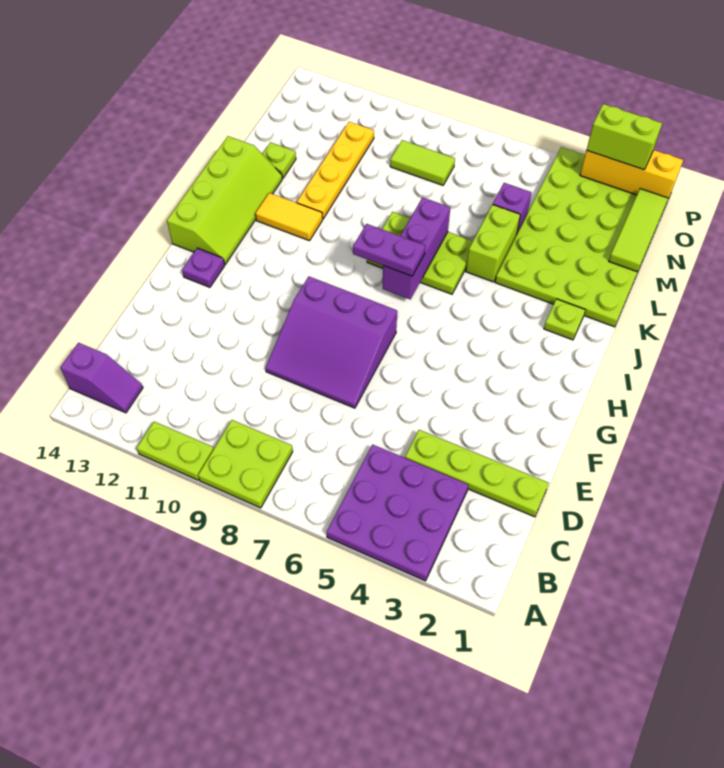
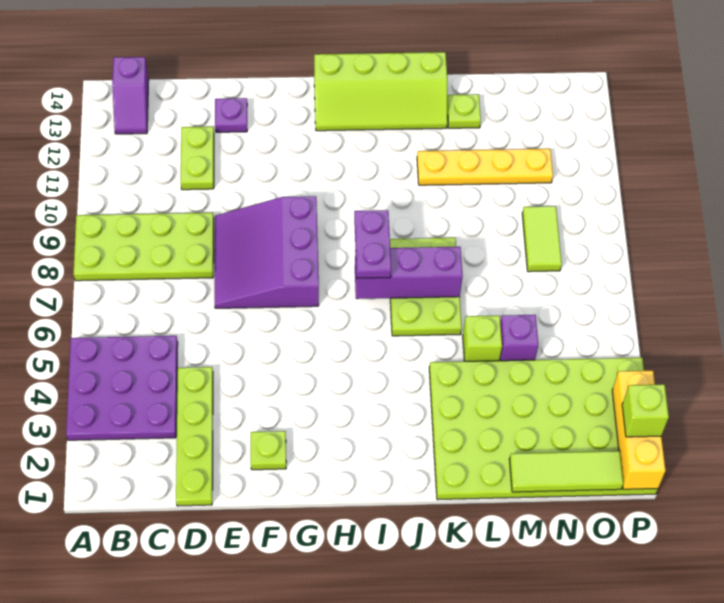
lime plate A8:B9 level 1 -> lime plate A8:D9 level 1
lime plate A10:A11 level 1 -> lime plate D11:D12 level 1
purple plate G13 level 1 -> purple plate E13 level 1
lime plate J2 level 1 -> lime plate F2 level 1
yellow tile J11:J12 level 1 -> none
lime brick K5:L5 level 1 -> lime brick L5 level 1
lime brick P2:P3 level 3 -> lime brick P2 level 3

